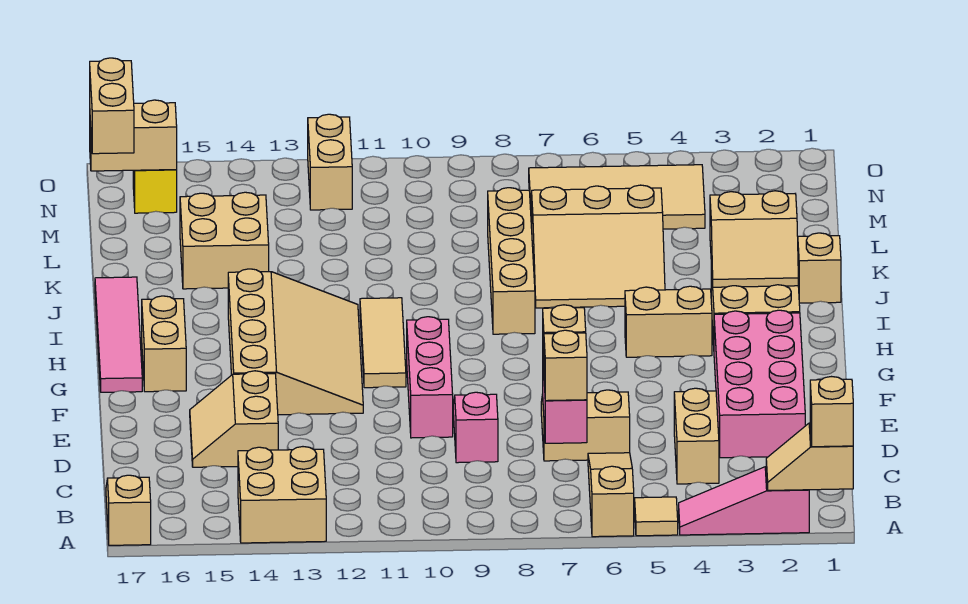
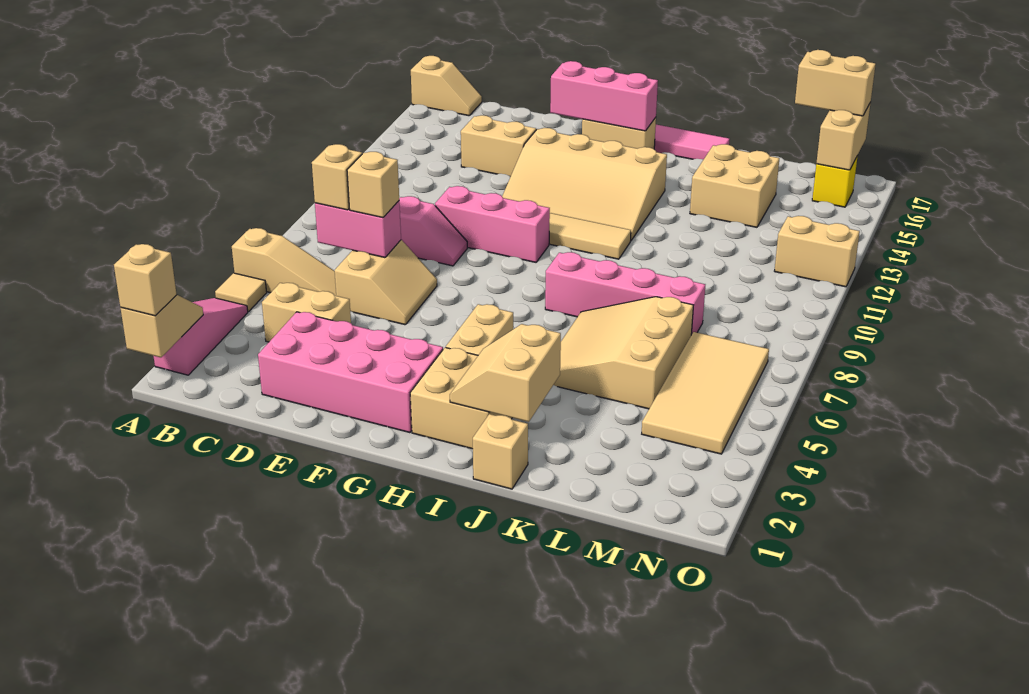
tan brick A13:B14 level 1 -> none
none -> pink brick F16:H16 level 2
tan brick I8:L8 level 1 -> pink brick I8:L8 level 1

